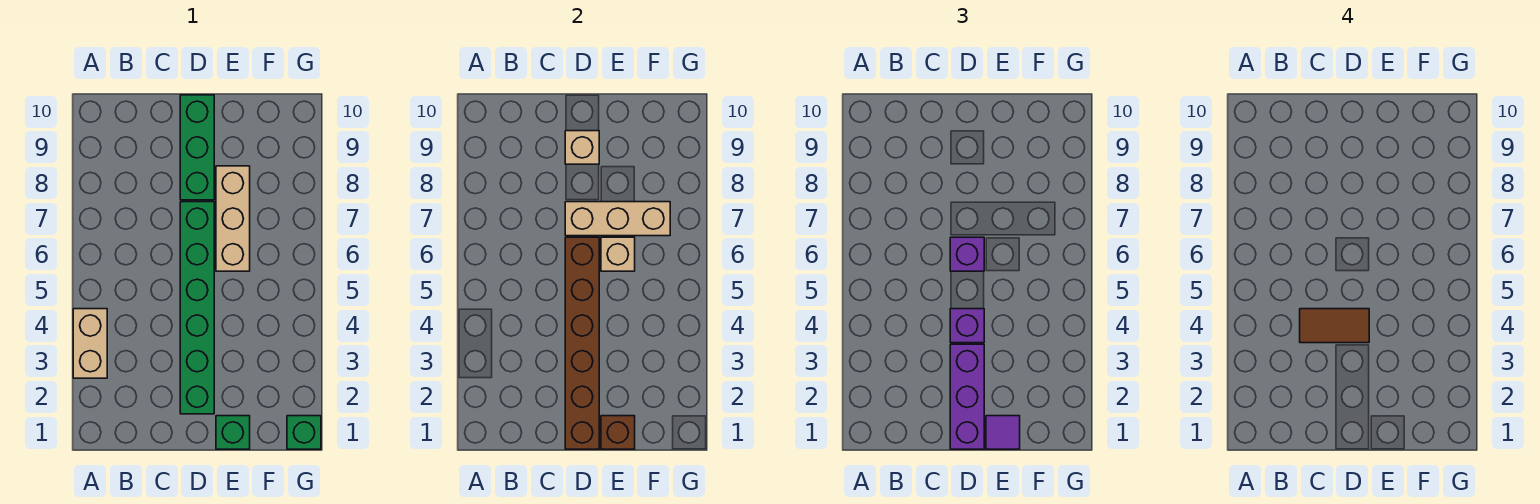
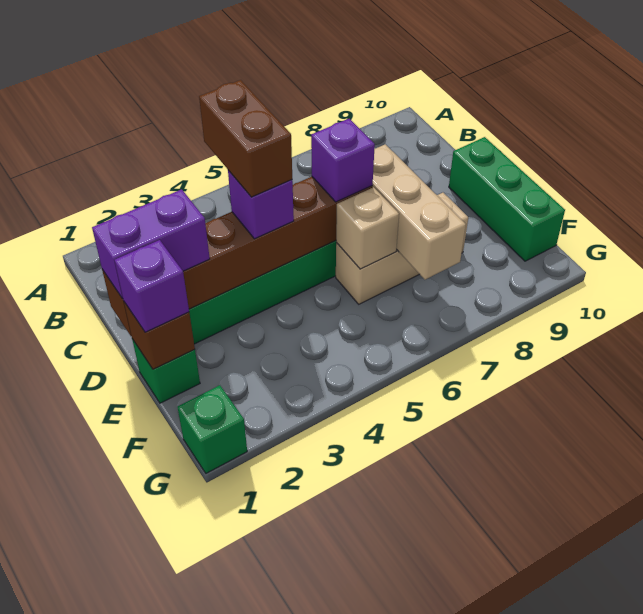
tan brick A3:A4 level 1 -> none
brown tile C4:D4 level 4 -> brown brick C4:D4 level 4
purple brick D1:D3 level 3 -> purple brick D1:D2 level 3
green brick D8:D10 level 1 -> green brick D10:F10 level 1
tan brick D9 level 2 -> none
purple tile E1 level 3 -> purple brick E1 level 3

